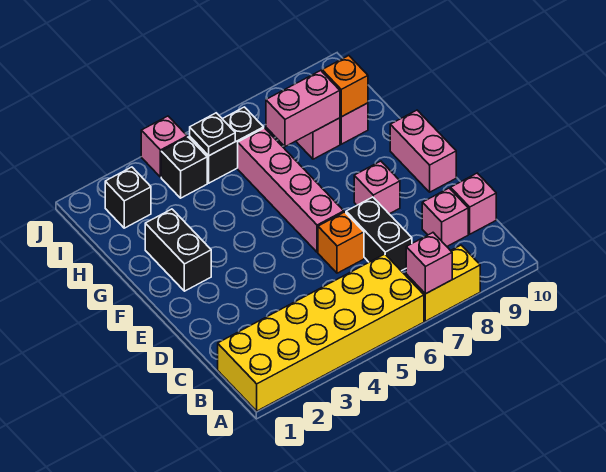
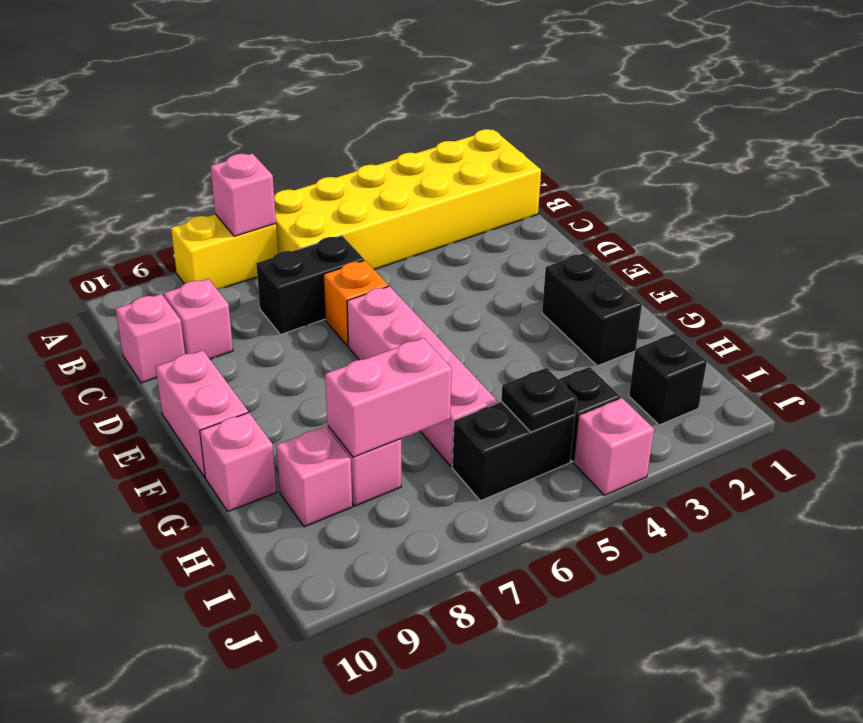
black brick C7:D7 level 1 -> black brick C6:C7 level 1
pink brick E8 level 1 -> pink brick G10 level 1
orange brick H9 level 2 -> none

